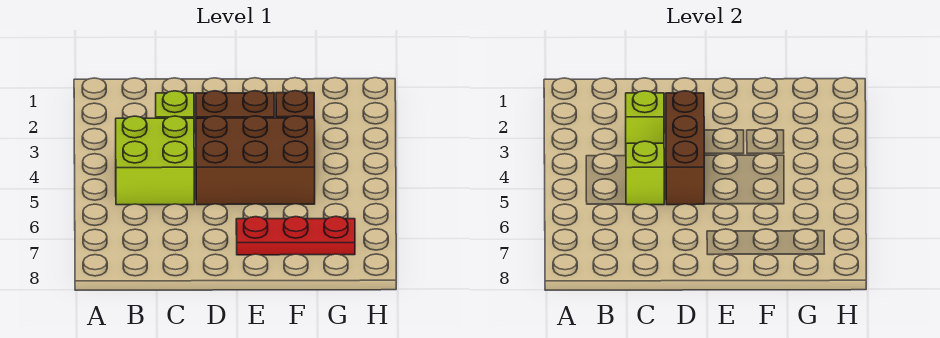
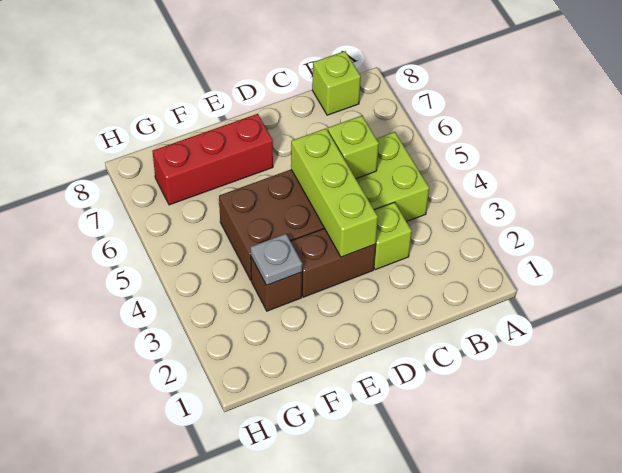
lime brick C3 level 2 -> lime brick B8 level 1
brown brick D3:D5 level 2 -> lime brick D3:D5 level 2
red plate E7:G7 level 1 -> red brick E7:G7 level 1
none -> grey plate F3 level 2

